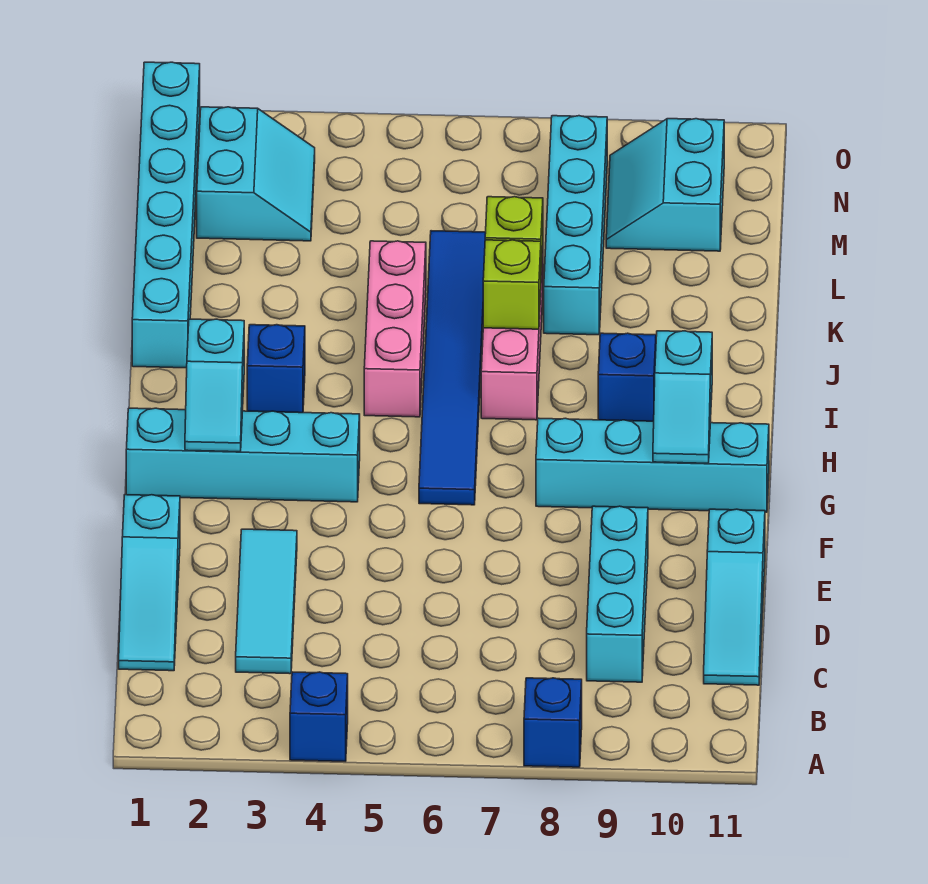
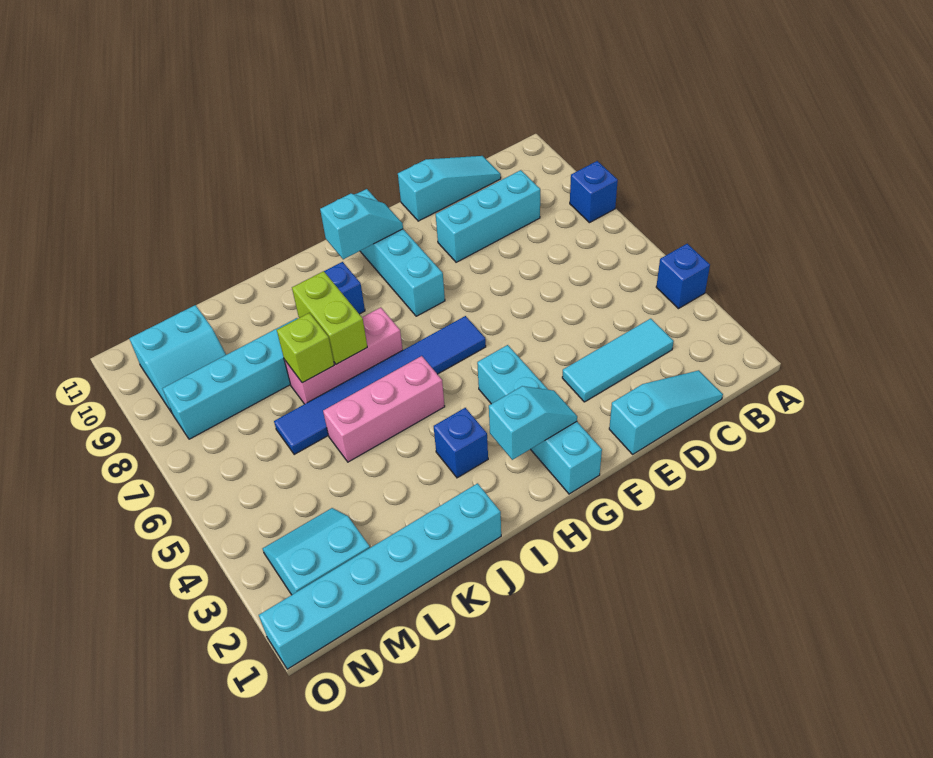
lime brick J7 level 2 -> lime brick J7:J8 level 2

